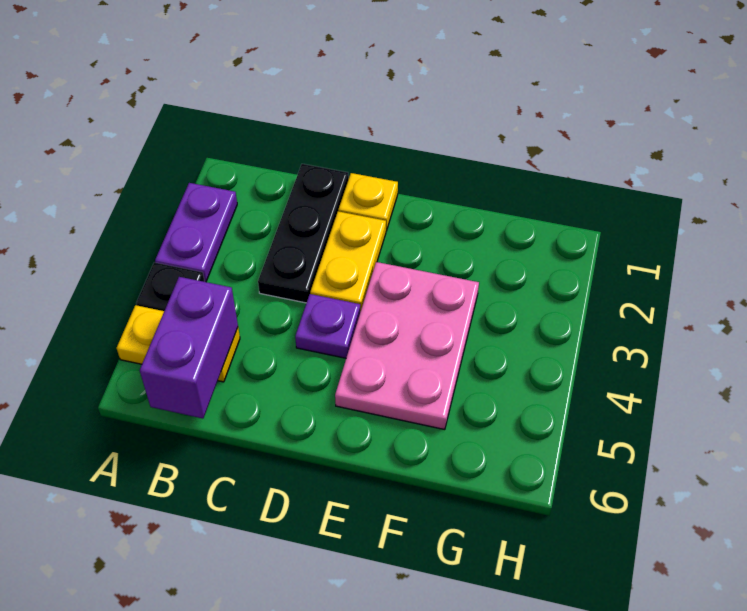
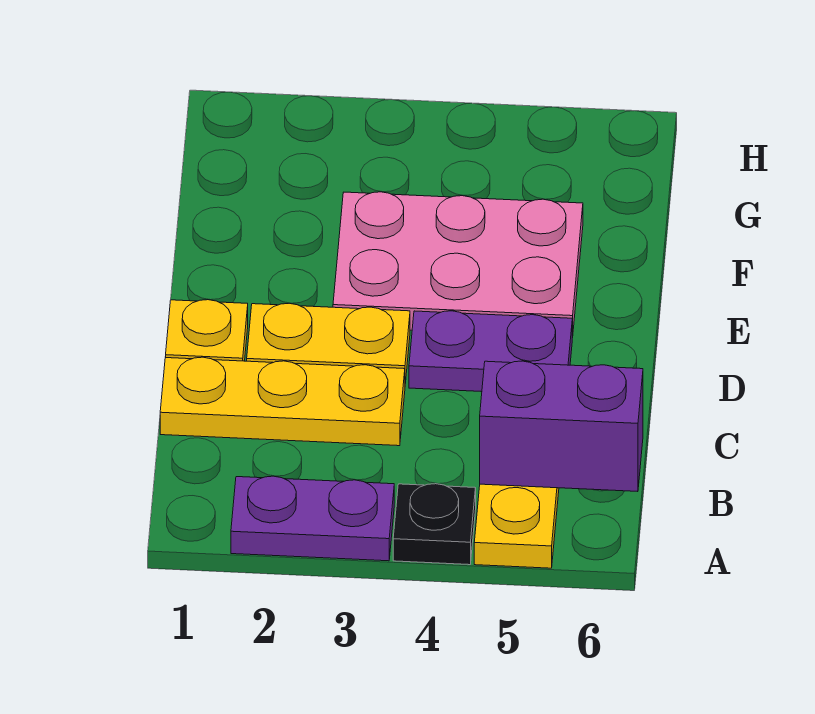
black plate C1:C3 level 1 -> yellow plate C1:C3 level 1
purple plate D4 level 1 -> purple plate D4:D5 level 1

